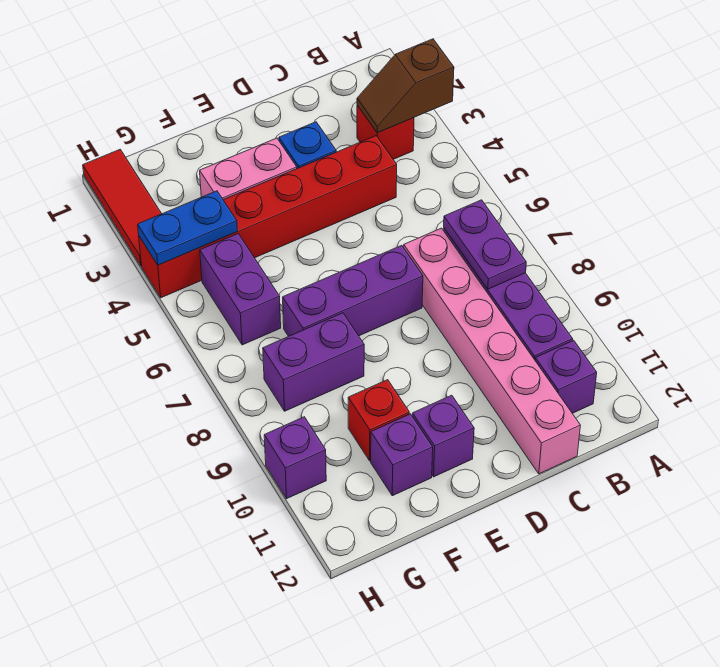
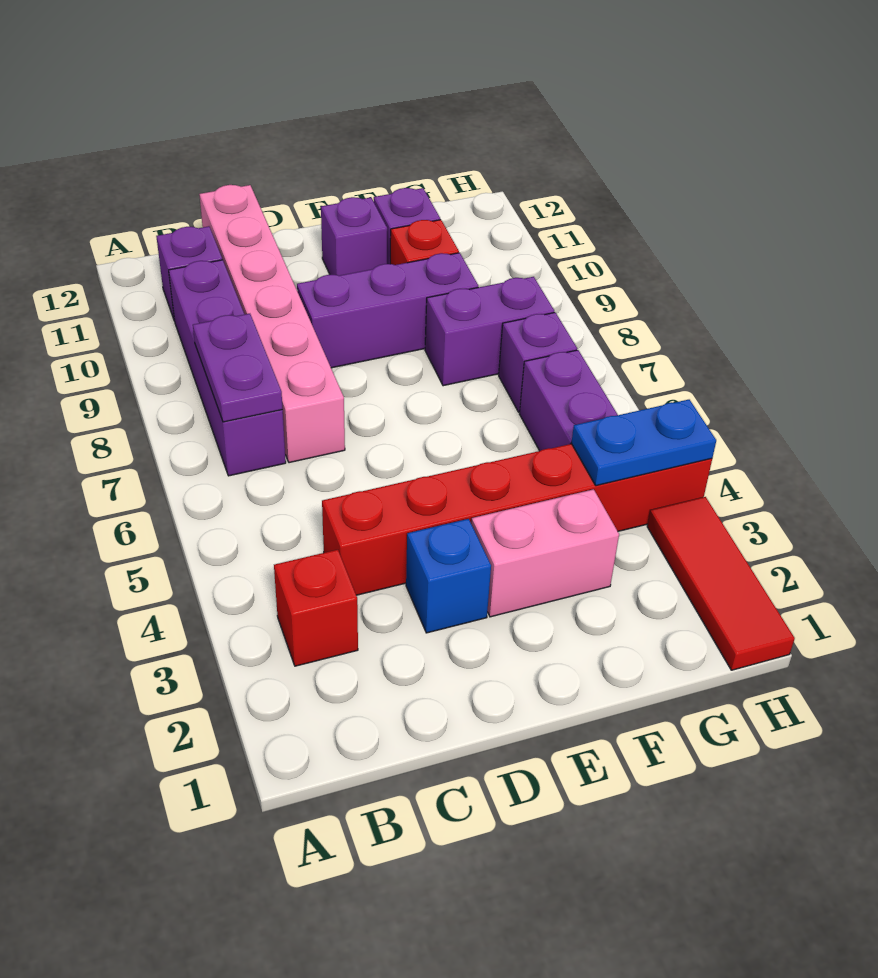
brown slope A3:B3 level 2 top A -> none
purple brick D7:F7 level 1 -> purple brick D9:F9 level 1
purple brick H10 level 1 -> purple brick G7 level 1

